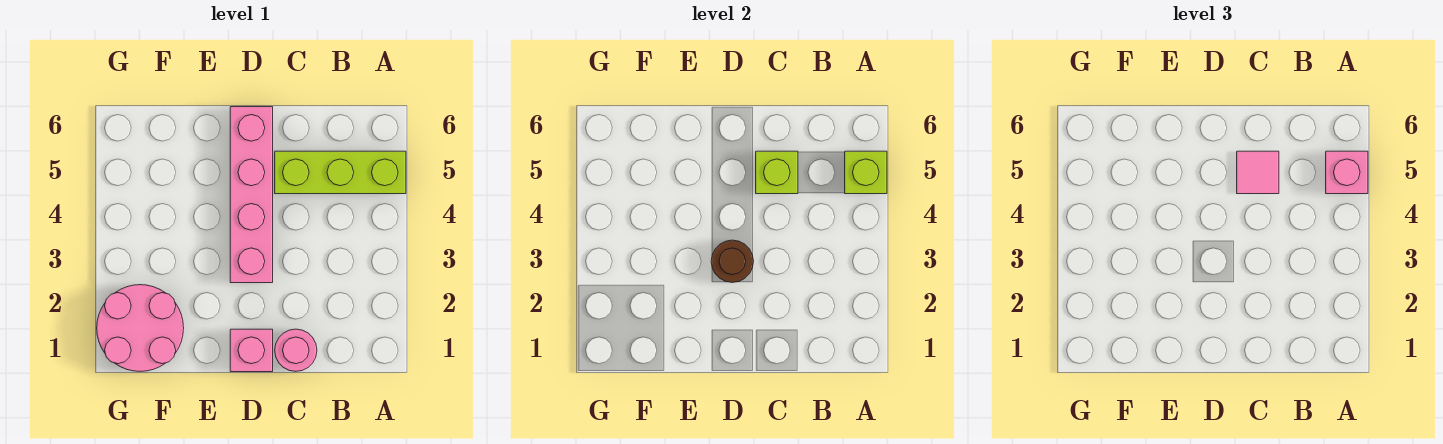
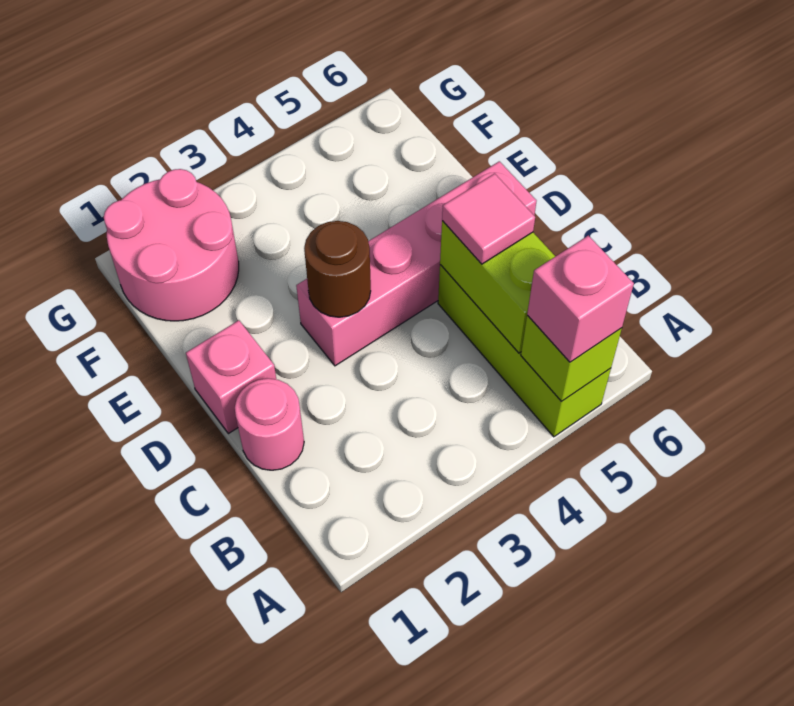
lime brick C5 level 2 -> lime brick B5:C5 level 2

